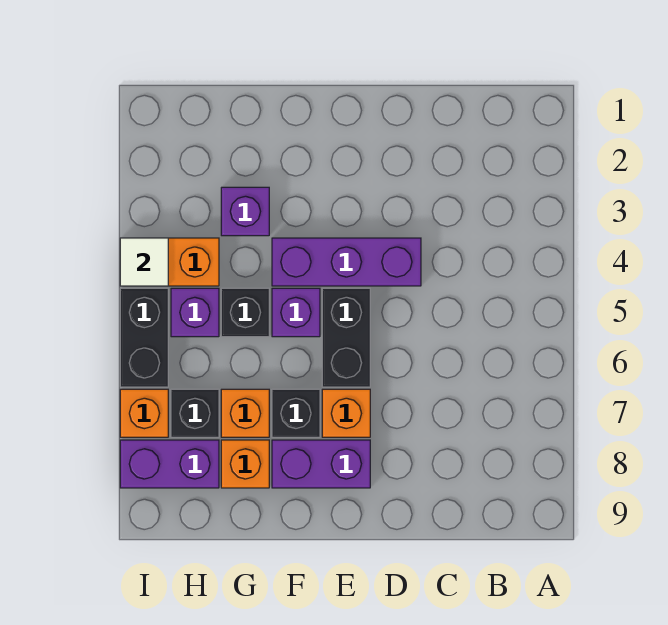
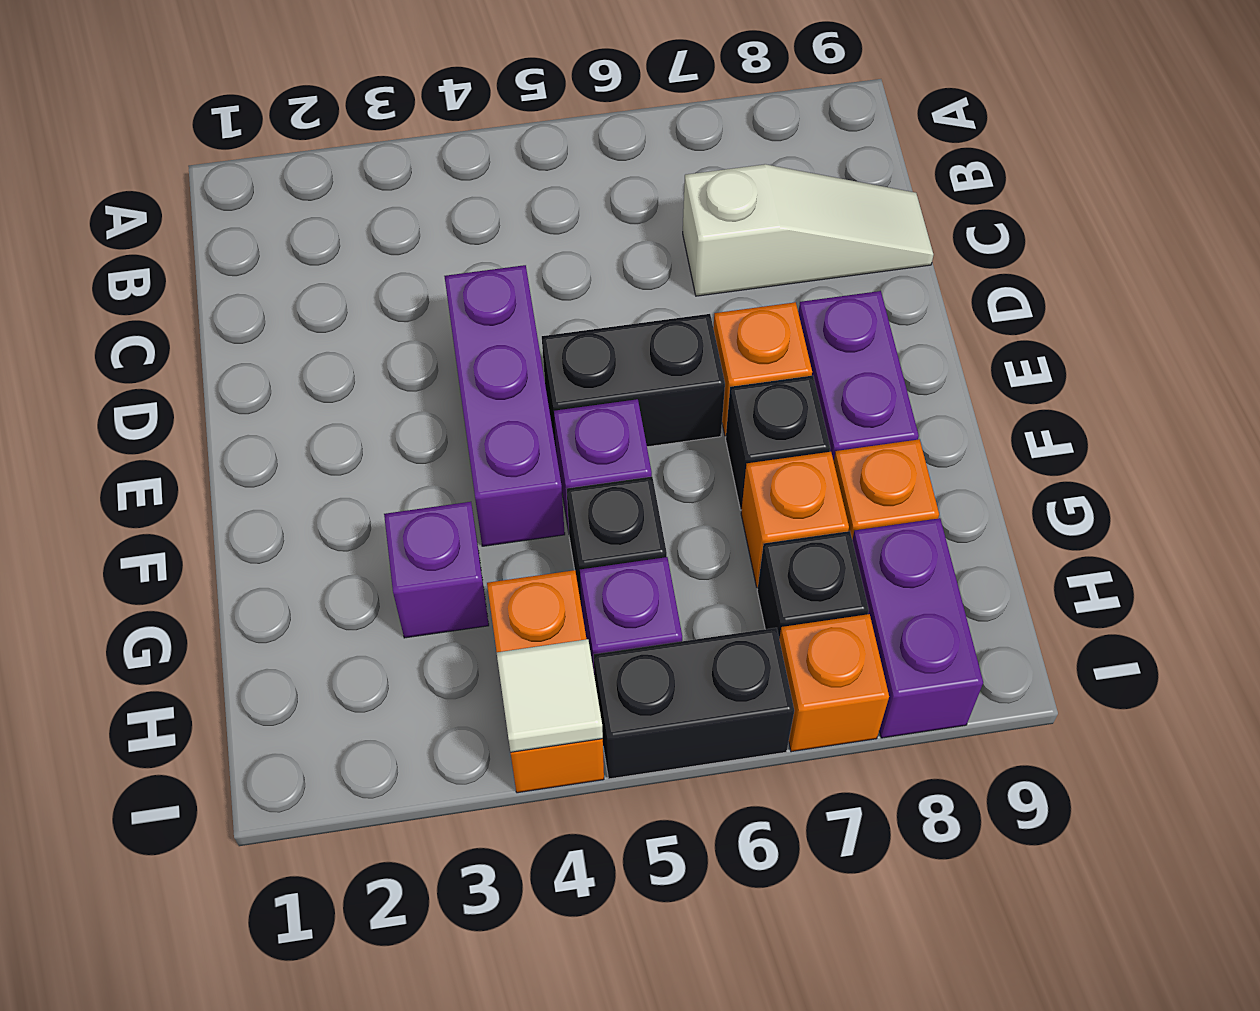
none -> white slope C7:C9 level 1 top 7

